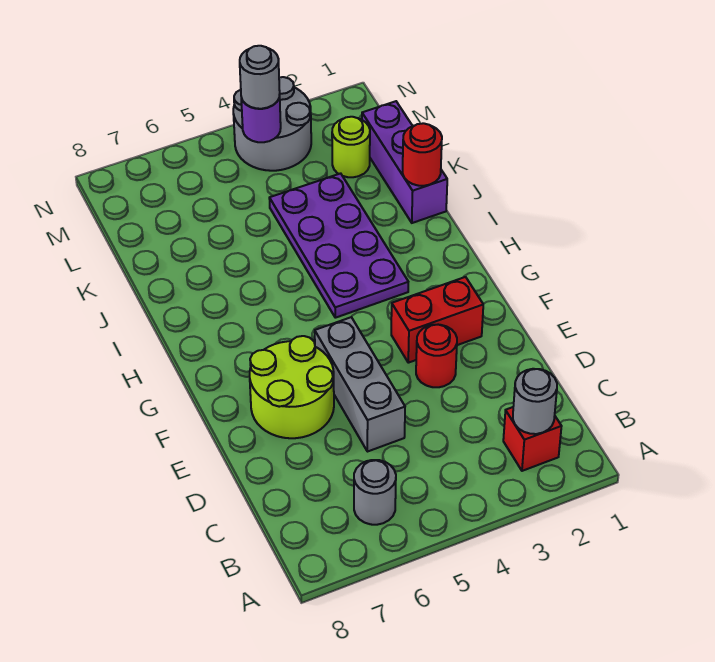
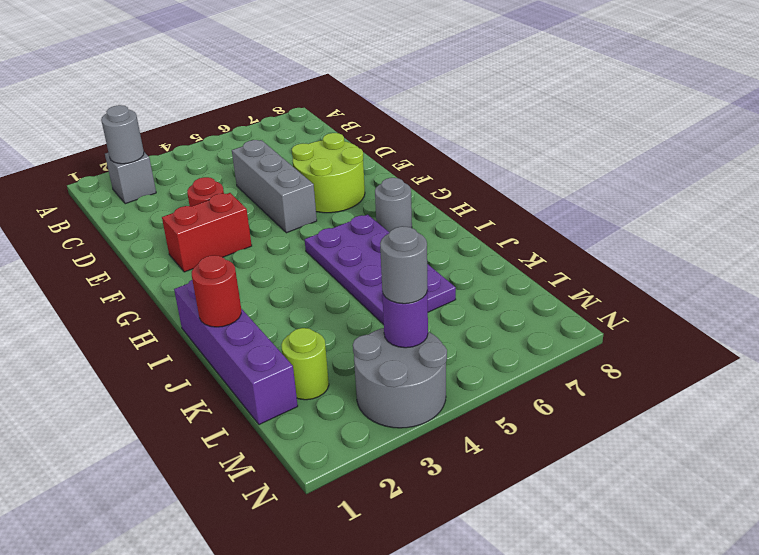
red brick B2 level 1 -> grey brick B2 level 1
grey round brick B6 level 1 -> grey round brick H7 level 1
purple plate H3:K4 level 1 -> purple plate H5:K6 level 1
purple brick J1:L1 level 1 -> purple brick I1:L1 level 1

